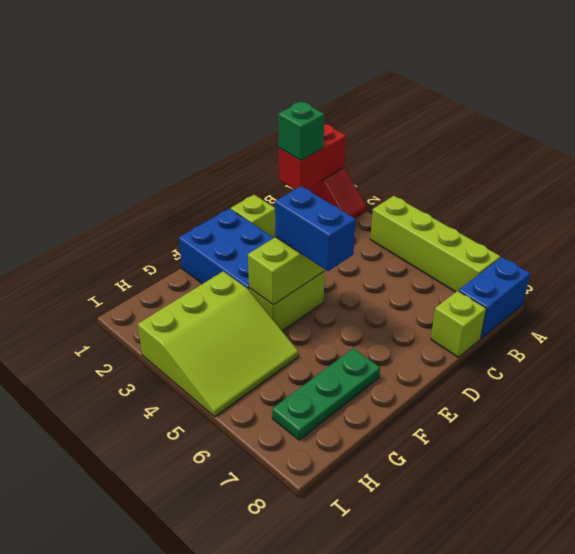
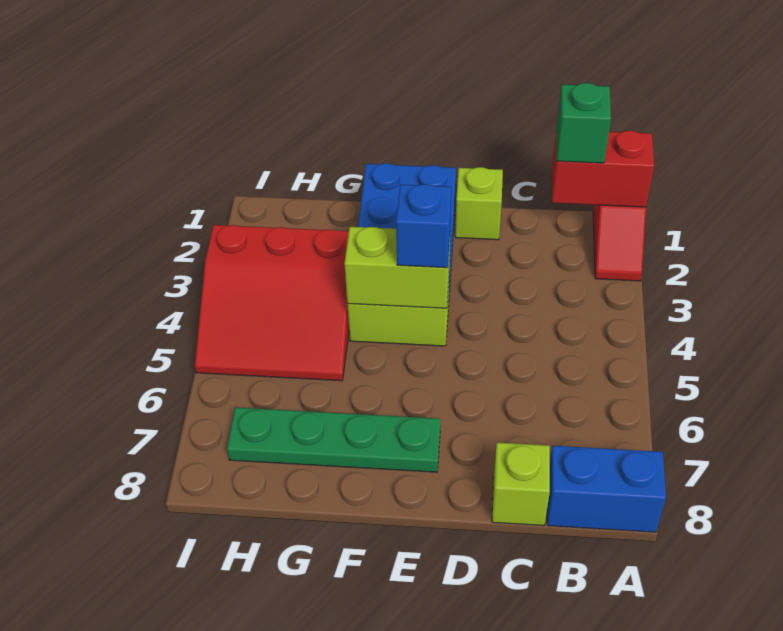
lime brick A4:A7 level 1 -> none
blue brick E4:E5 level 3 -> blue brick E4 level 3
green plate F7:H7 level 1 -> green plate E7:H7 level 1
lime slope G3:I5 level 1 top 3 -> red slope G3:I5 level 1 top 3

